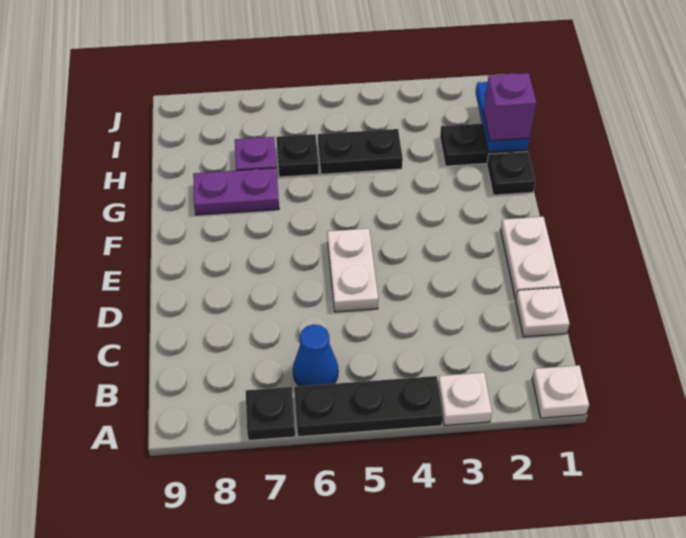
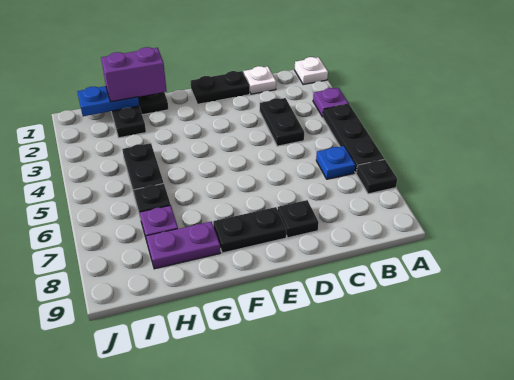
white plate A3 level 1 -> purple plate A3 level 1
blue cone B6 level 1 -> blue plate B6 level 1
none -> black plate C3:C4 level 1
white plate D1:E1 level 1 -> black plate D1:E1 level 1
white plate D5:E5 level 1 -> none
none -> black plate D8 level 1
none -> black plate E8:F8 level 1
purple plate G7:G8 level 1 -> purple plate G8:H8 level 1
purple brick H1 level 3 -> purple brick G1:H1 level 3

